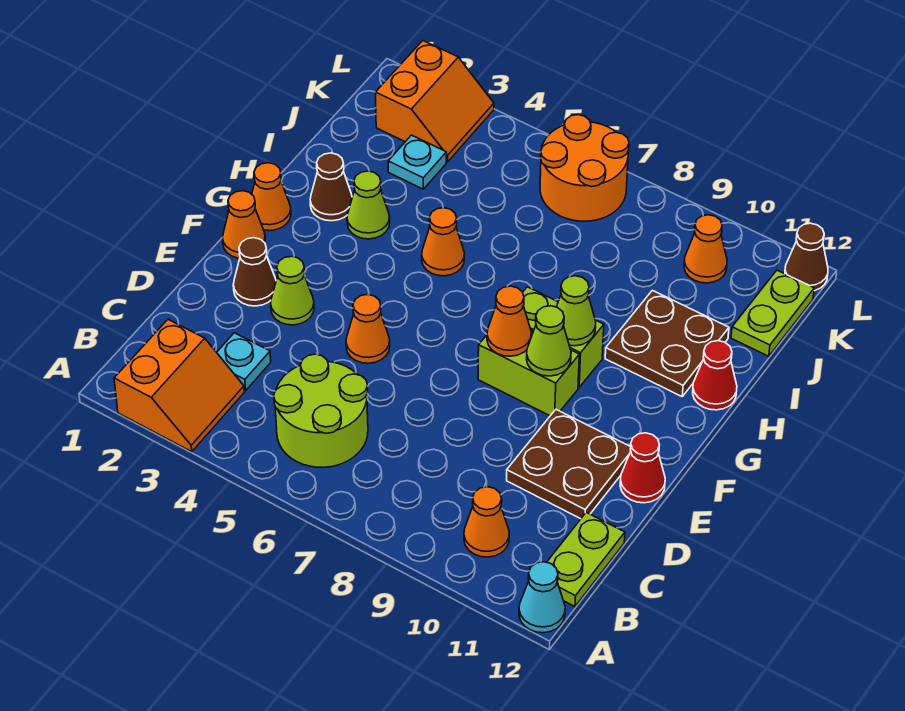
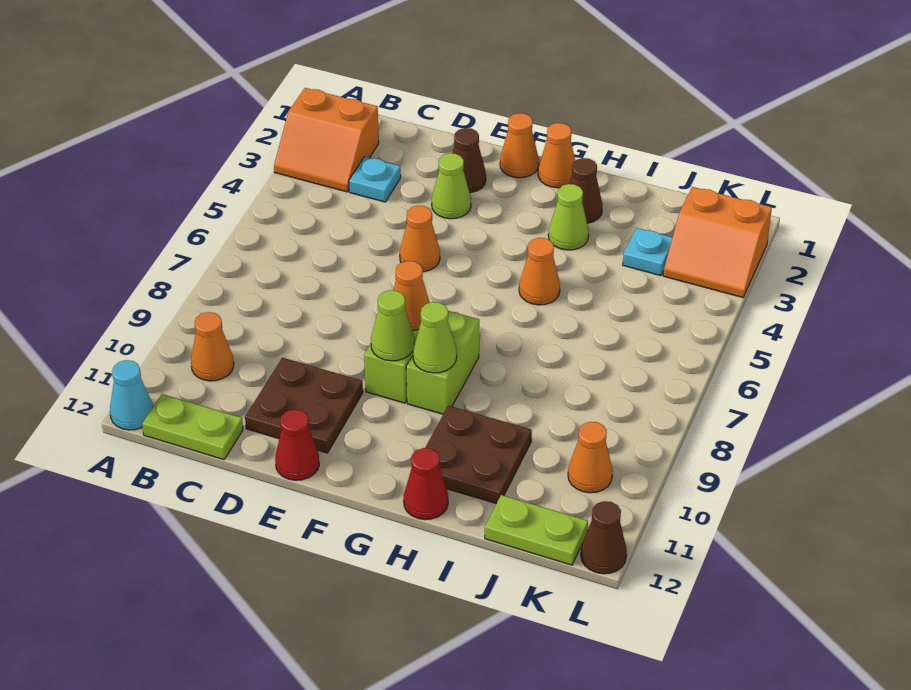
lime round brick B5:C6 level 1 -> none
orange round brick K6:L7 level 1 -> none

